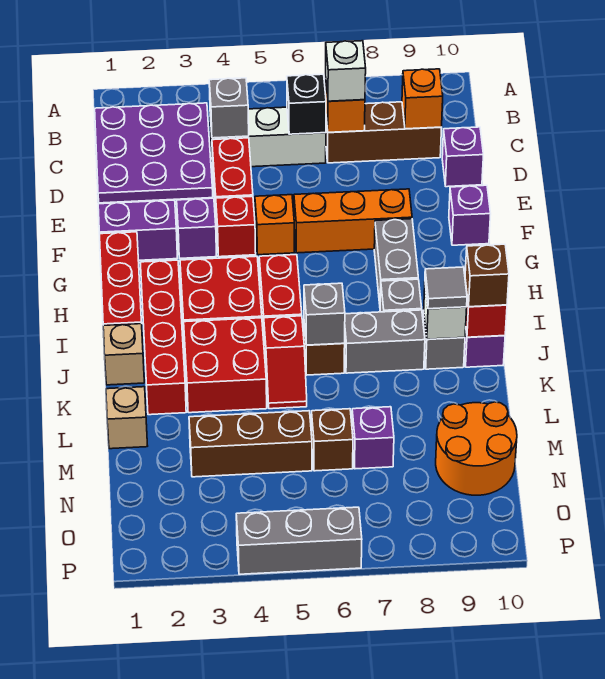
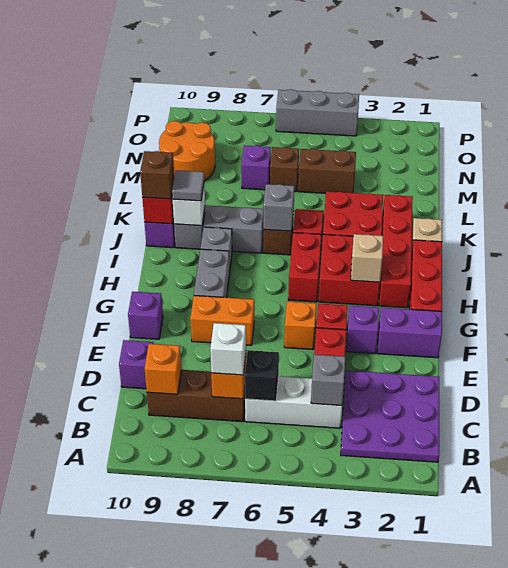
orange brick F6:F8 level 1 -> orange brick F7:F8 level 1
tan brick L1 level 1 -> tan brick H3 level 2
brown brick M3:M5 level 1 -> brown brick M4:M5 level 1

